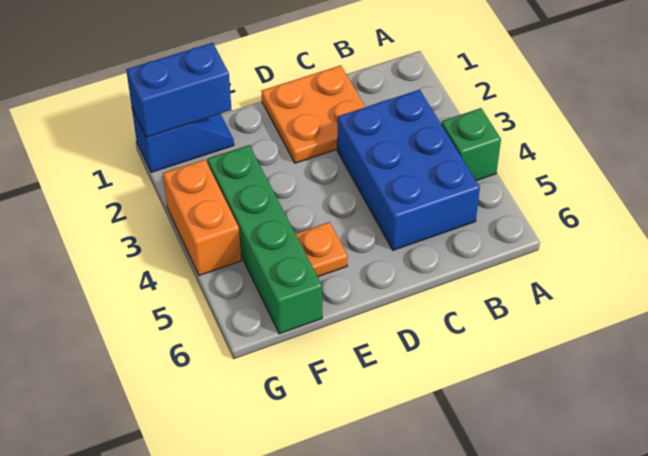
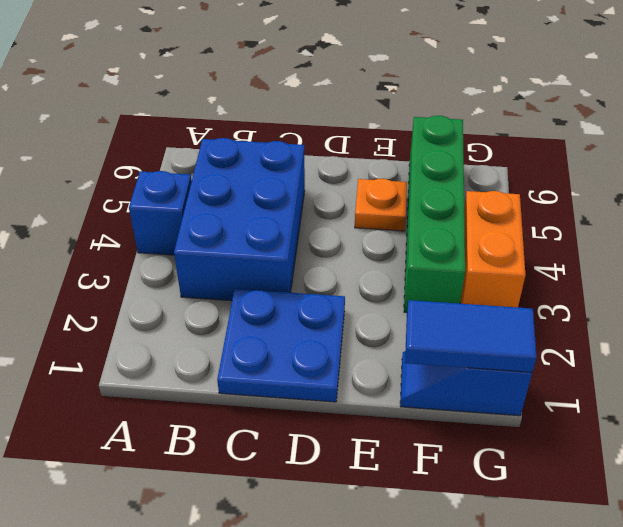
green brick A4 level 1 -> blue brick A4 level 1
orange plate C1:D2 level 1 -> blue plate C1:D2 level 1
blue brick F1:G1 level 2 -> blue tile F1:G1 level 2

